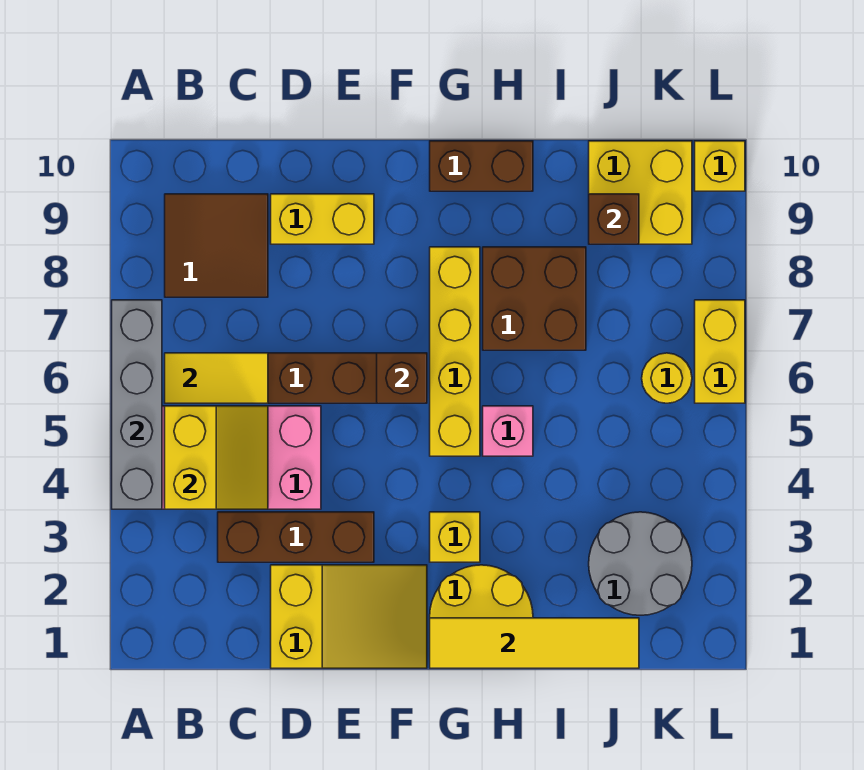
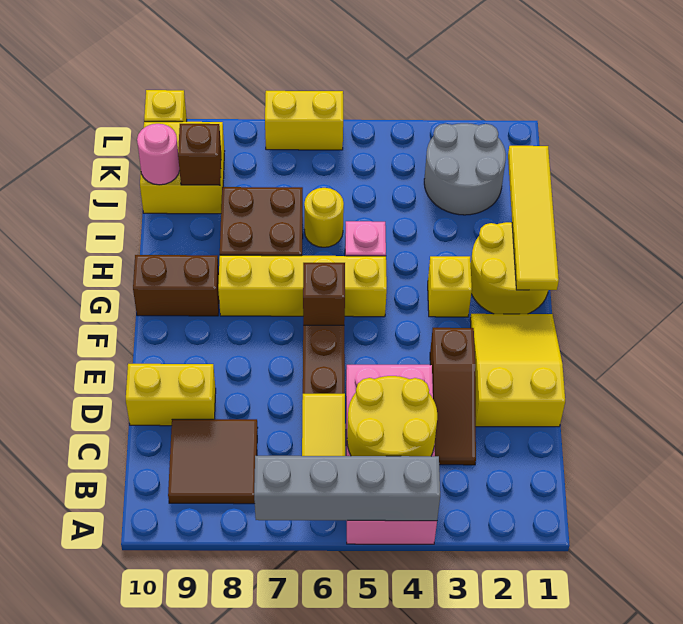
yellow slope B4:C5 level 2 top B -> yellow round brick B4:C5 level 2
brown brick C3:E3 level 1 -> brown slope C3:E3 level 1 top E
yellow brick D9:E9 level 1 -> yellow brick D9:D10 level 1
brown brick G10:H10 level 1 -> brown brick G9:G10 level 1
none -> pink round brick J10 level 2
yellow round brick K6 level 1 -> yellow round brick I6 level 1

